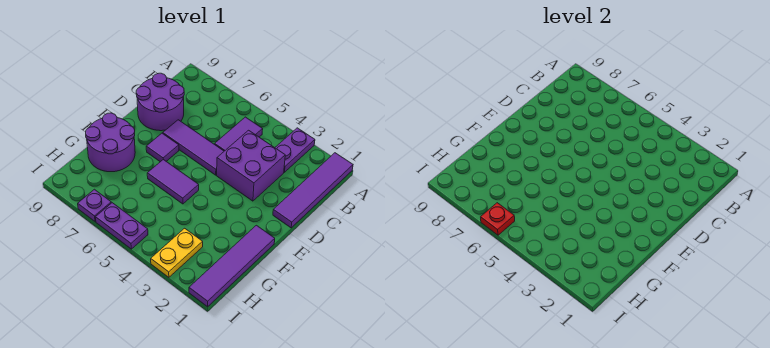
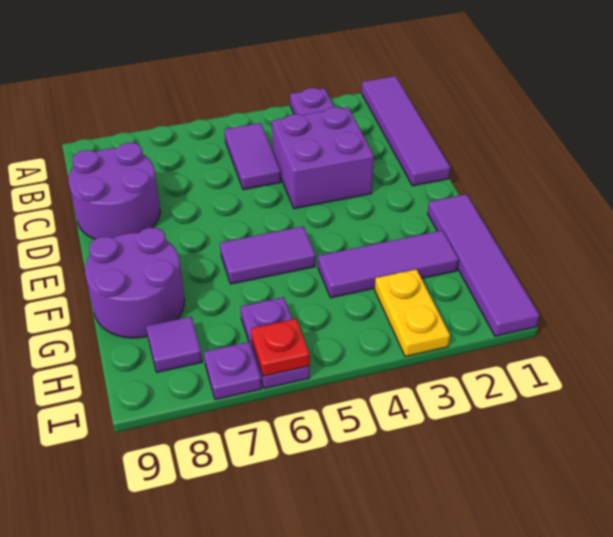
purple tile D5:D7 level 1 -> purple tile G2:G4 level 1
purple tile E7 level 1 -> purple tile H8 level 1
purple plate I5:I6 level 1 -> purple plate H6:I6 level 1

